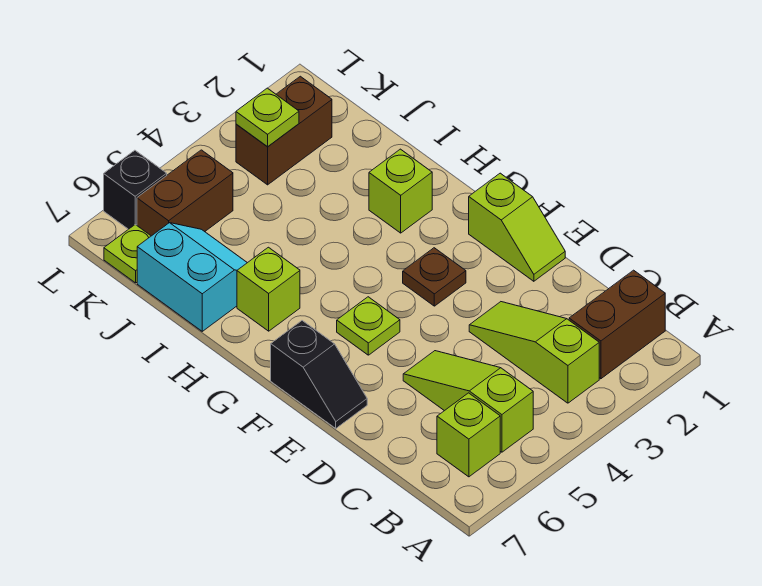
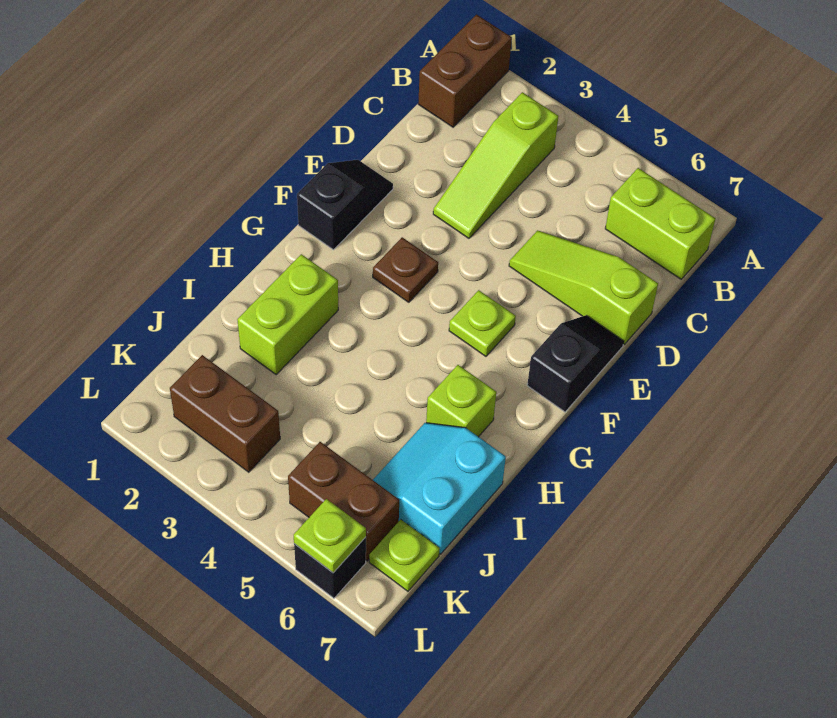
brown brick B1:B2 level 1 -> brown brick A1:B1 level 1
lime slope B5:D5 level 1 top B -> lime slope D5:D7 level 1 top 7
lime brick B6 level 1 -> lime brick B6:B7 level 1
lime slope E1:F1 level 1 top F -> black slope E1:F1 level 1 top F
lime brick H2 level 1 -> lime brick H2:I2 level 1
lime plate K3 level 2 -> lime plate L6 level 2

